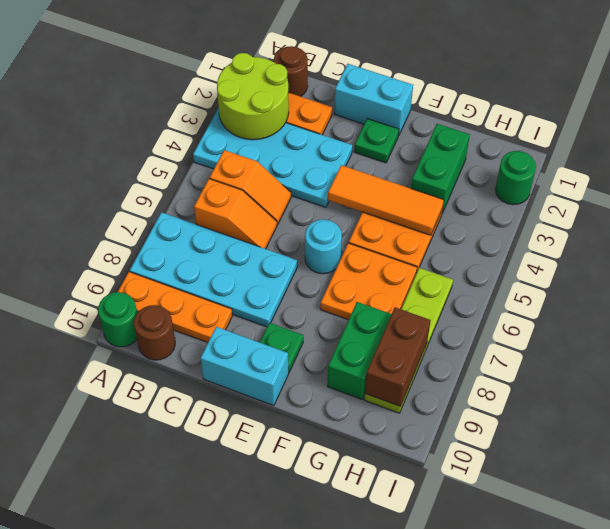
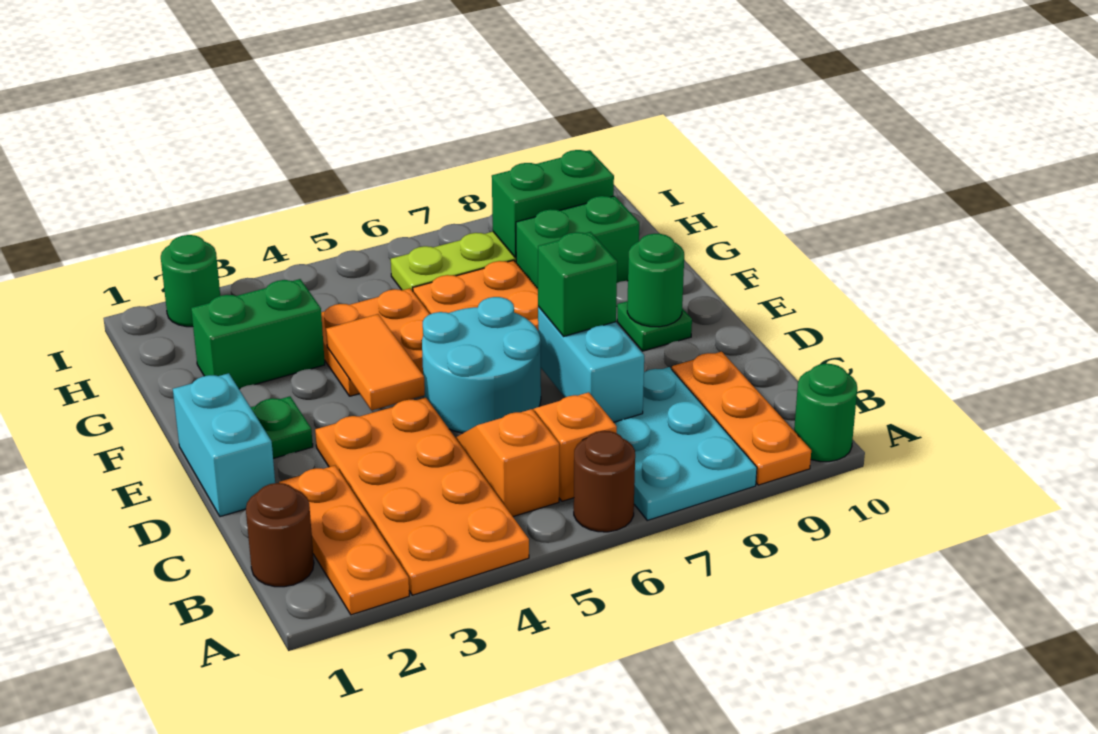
lime round brick A2:B3 level 2 -> none
cyan plate A3:D4 level 1 -> orange plate A3:D4 level 1
cyan plate A7:D8 level 1 -> cyan plate A7:C8 level 1
brown round brick B10 level 1 -> brown round brick A6 level 1
none -> green brick D7 level 3
cyan brick D10:E10 level 1 -> cyan brick C7:D7 level 2
orange tile E4:G4 level 2 -> orange tile E4:F4 level 2
cyan round brick E6 level 1 -> cyan round brick D5:E6 level 1
none -> green round brick E9 level 2
brown brick H8:H9 level 2 -> green brick H8:H9 level 2

